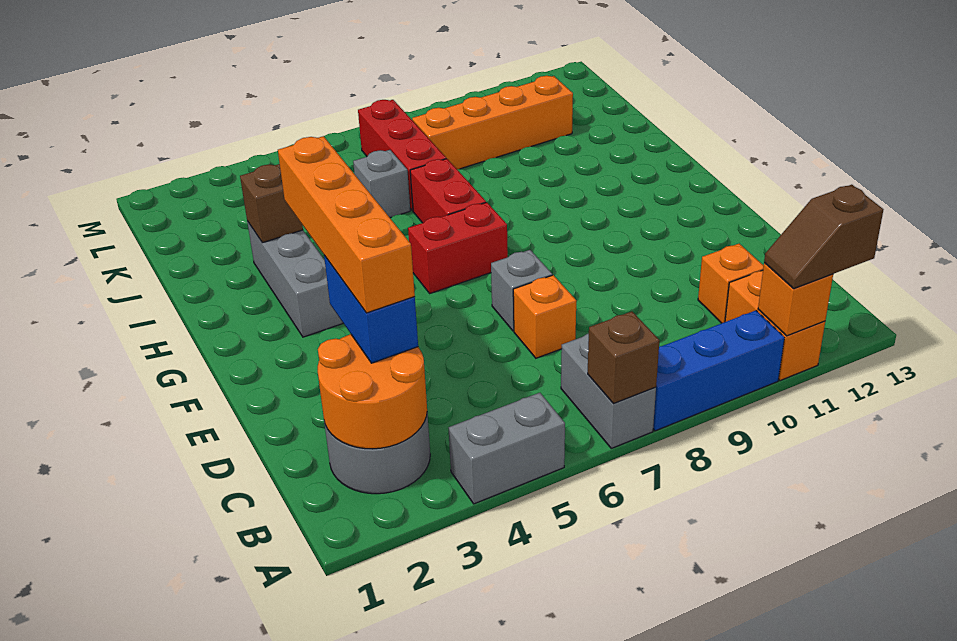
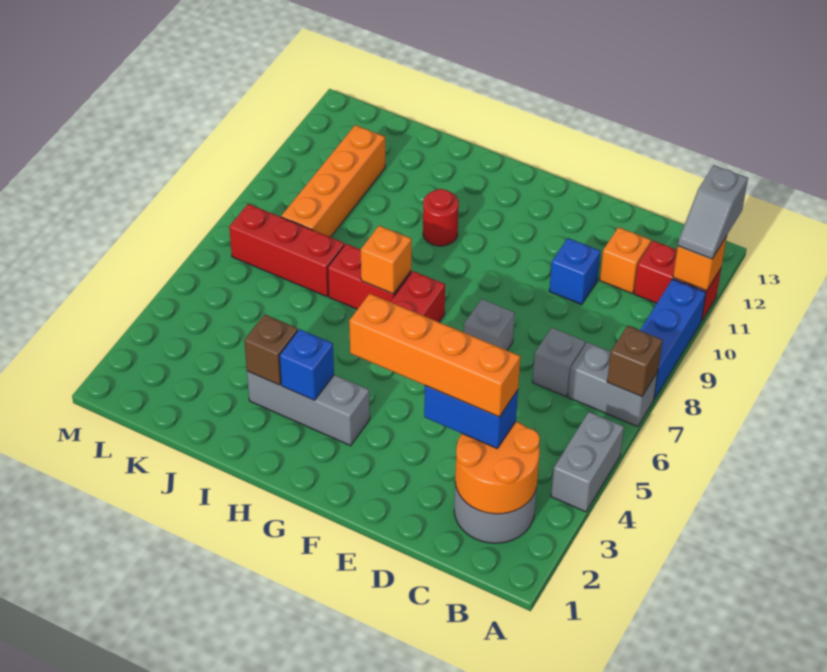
orange brick A11:B11 level 1 -> red brick A11:B11 level 1
brown slope A11:A12 level 3 top 12 -> grey slope A11:A12 level 3 top 12
orange brick D7 level 1 -> orange brick H7 level 2
none -> blue brick D10 level 1
none -> blue brick H3 level 2
none -> red round brick H10 level 1
grey brick J6 level 1 -> grey brick C7 level 1

